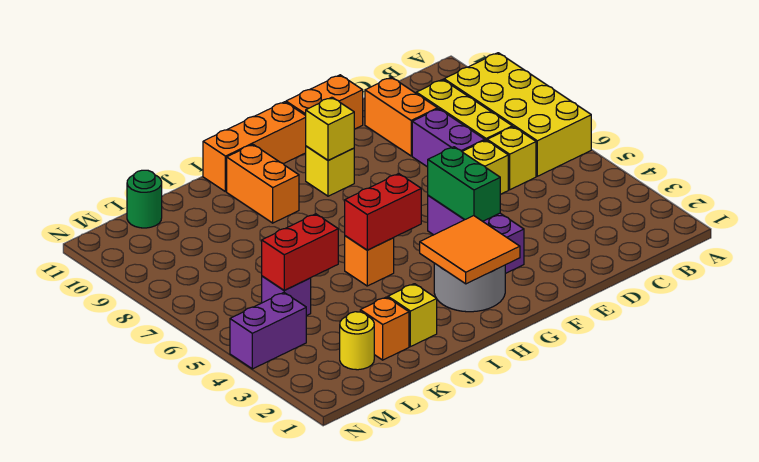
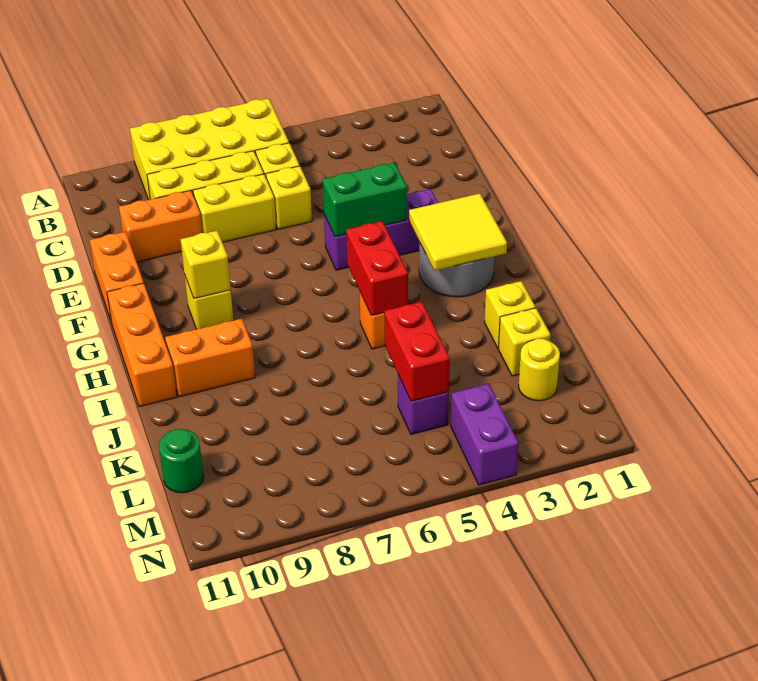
purple brick D7:D8 level 1 -> yellow brick D7:D8 level 1
orange tile G2:H3 level 2 -> yellow tile G2:H3 level 2
orange brick K2 level 1 -> yellow brick K2 level 1

